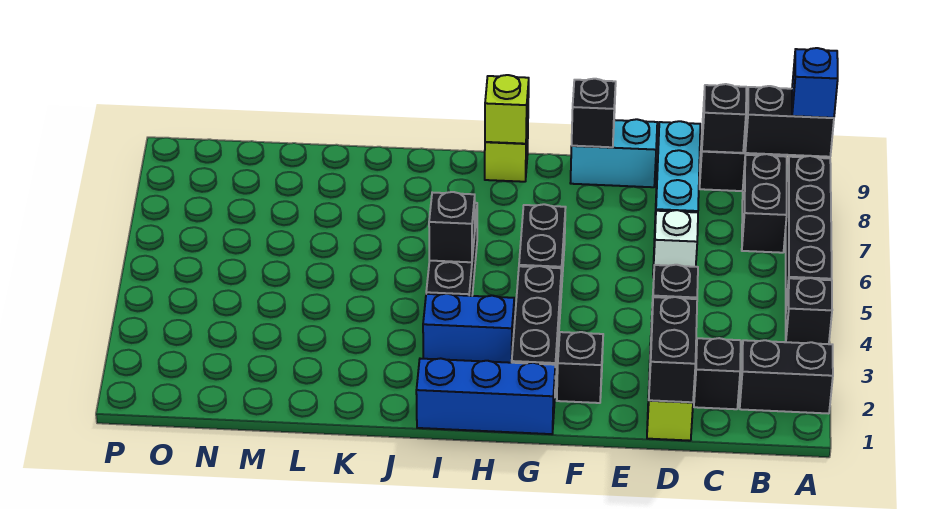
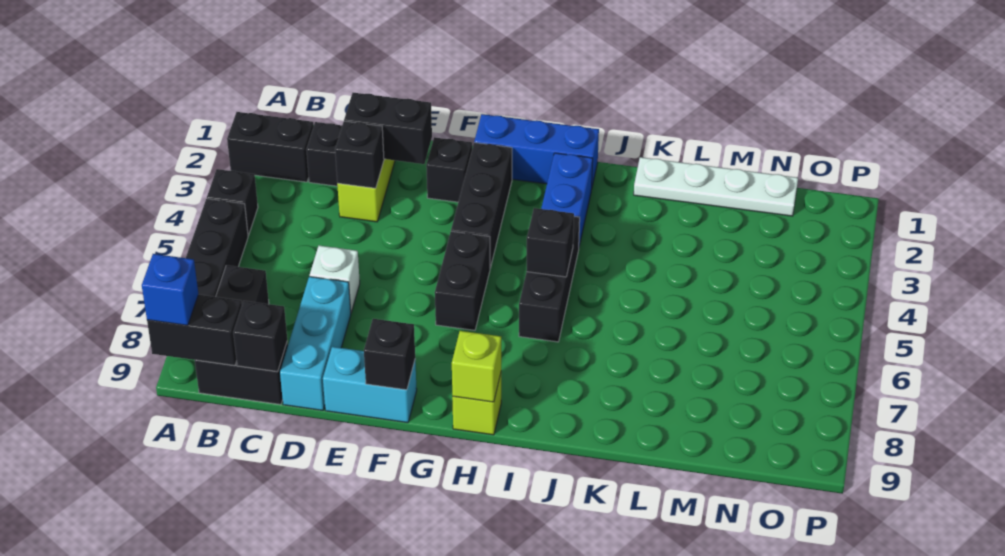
black brick D1:D2 level 2 -> black brick D2:E2 level 2
blue brick H3:I3 level 1 -> blue brick I2:I3 level 1
none -> white plate K1:N1 level 1

